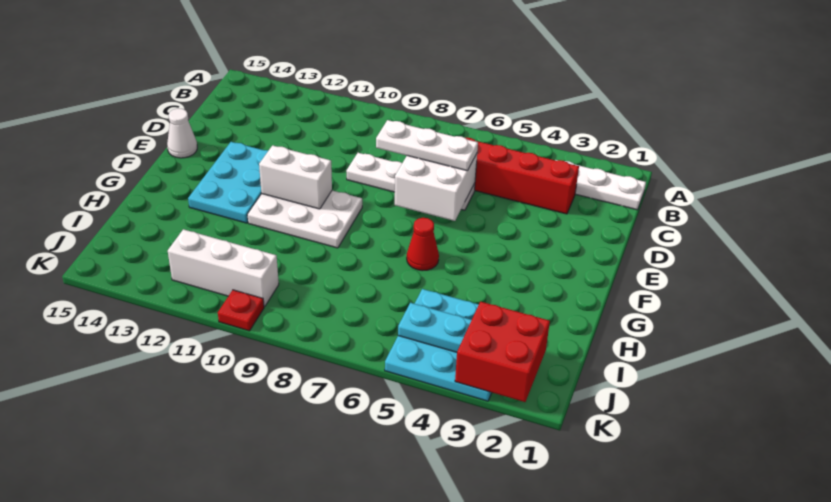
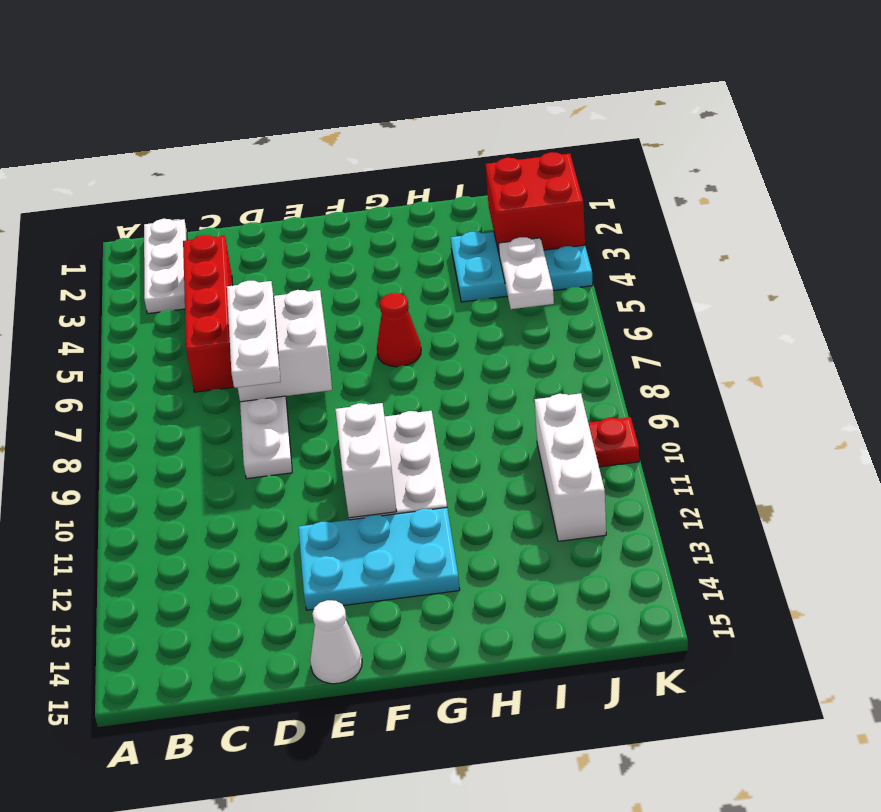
cyan plate I3:K5 level 1 -> cyan plate I3:K4 level 1
cyan plate J4:J5 level 2 -> white plate J4:J5 level 2

